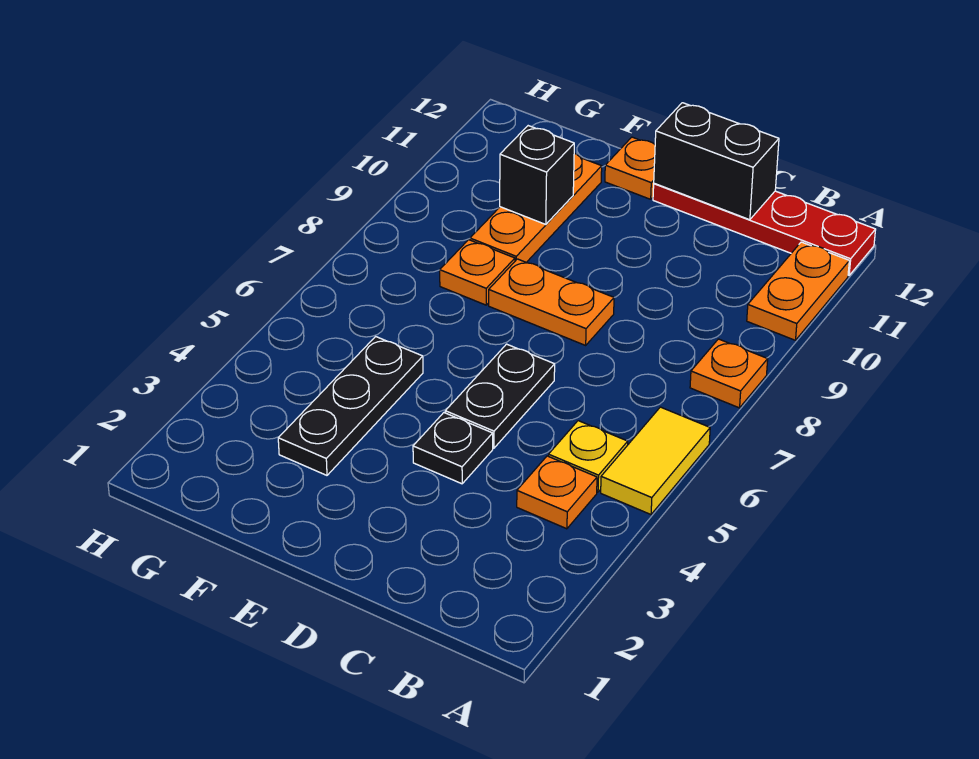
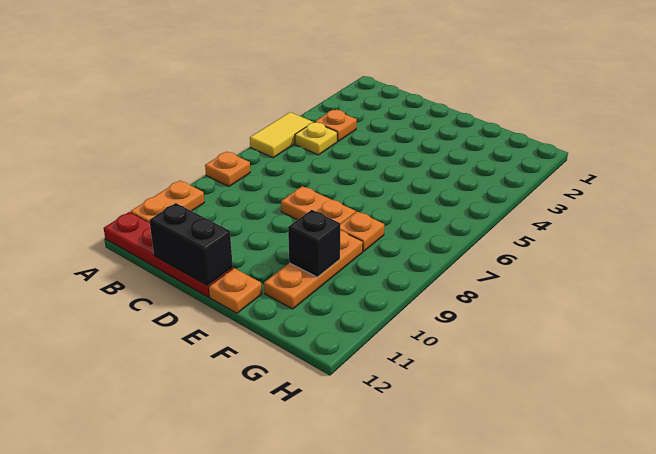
black plate D4 level 1 -> none
black plate D5:D6 level 1 -> none
black plate F3:F5 level 1 -> none

